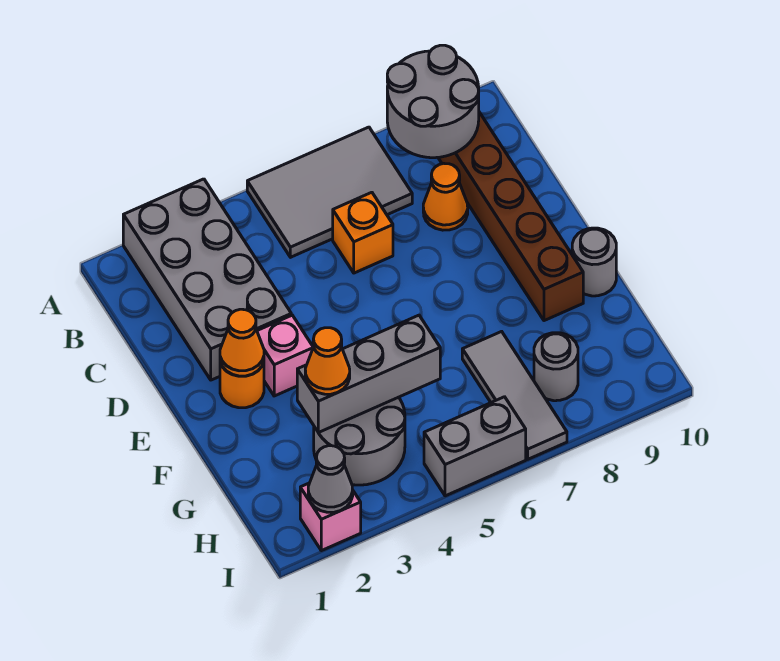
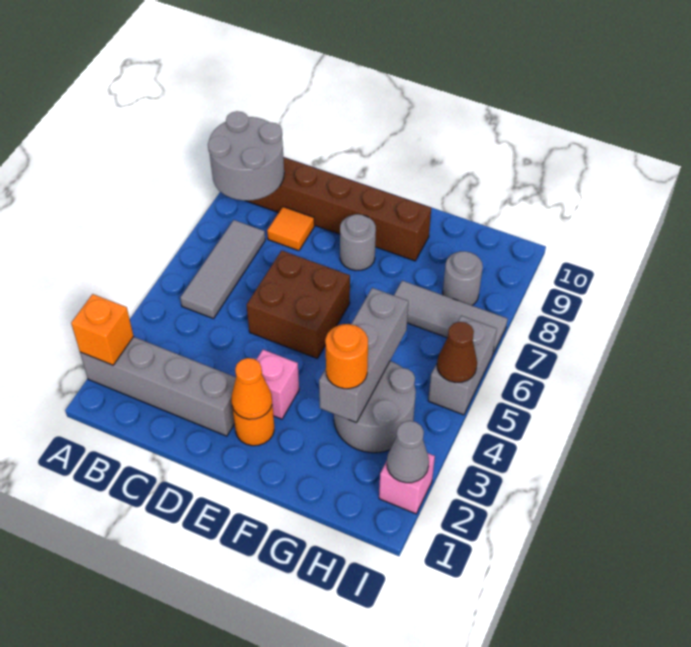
grey brick A2:D3 level 1 -> grey brick A2:D2 level 1
grey tile A5:B7 level 1 -> grey tile B5:B7 level 1
orange brick C6 level 1 -> orange brick A2 level 2
orange cone C8 level 1 -> orange tile C8 level 1
none -> brown brick D5:E6 level 1
grey round brick F10 level 1 -> grey round brick E8 level 1
orange cone G3 level 3 -> orange round brick G3 level 3
none -> brown cone I5 level 2

